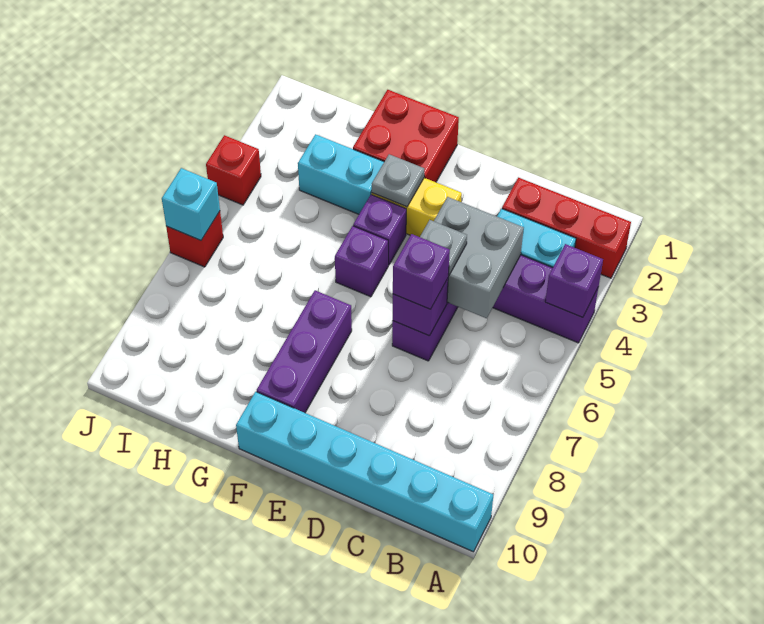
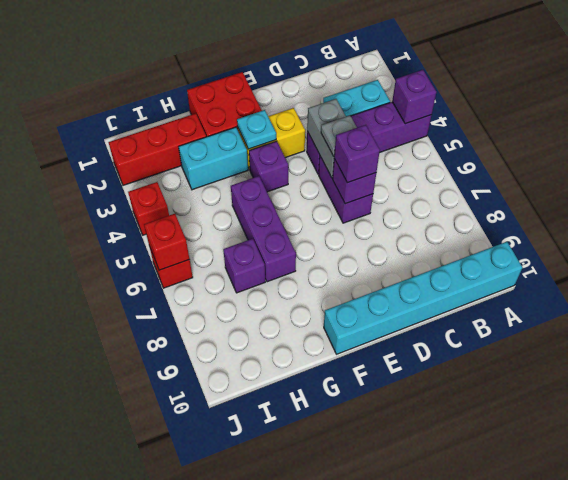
red brick A2:C2 level 1 -> red brick H2:J2 level 1
grey brick C4:D5 level 2 -> grey brick D4:D5 level 2
grey plate F3 level 2 -> cyan plate F3 level 2
purple brick F5 level 1 -> purple brick H7 level 1
purple brick F7:F9 level 1 -> purple brick G5:G7 level 1
cyan brick J6 level 2 -> red brick J6 level 2

